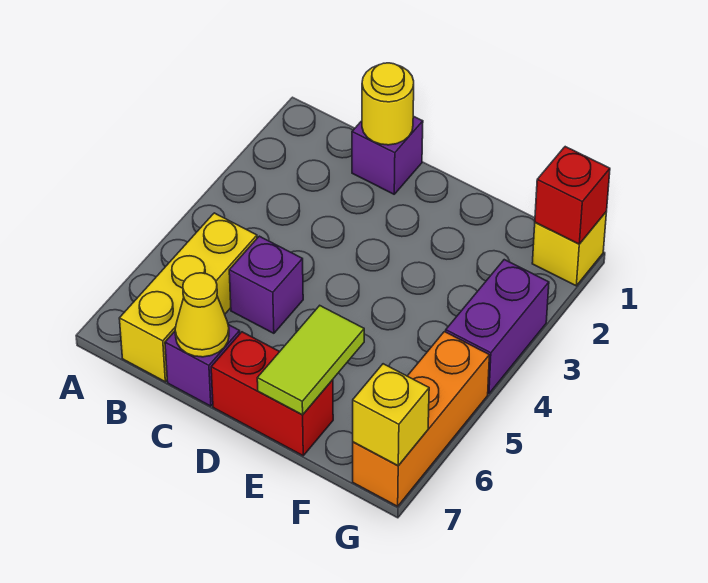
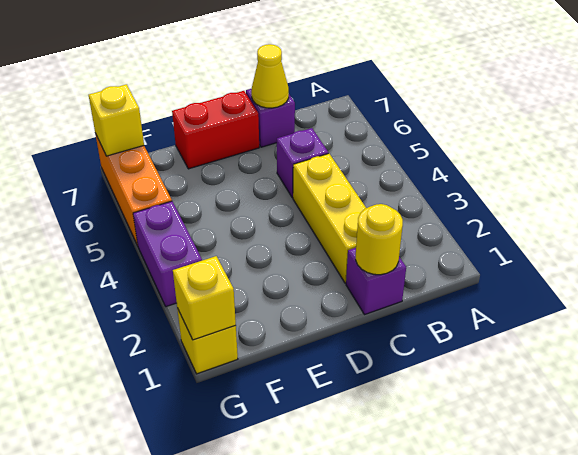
yellow brick B5:B7 level 1 -> yellow brick C2:C4 level 1
lime tile E6:E7 level 2 -> none
red brick G1 level 2 -> yellow brick G1 level 2

